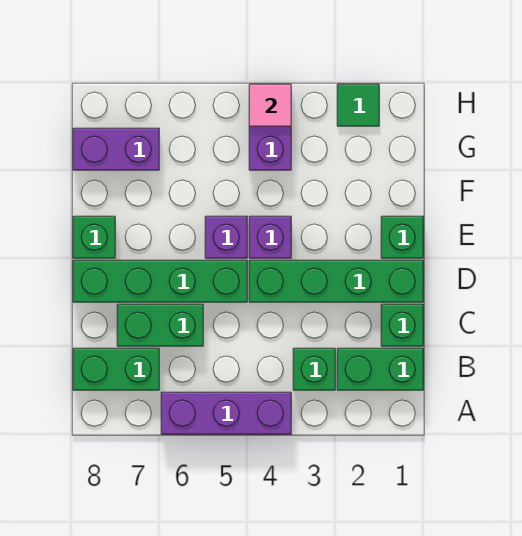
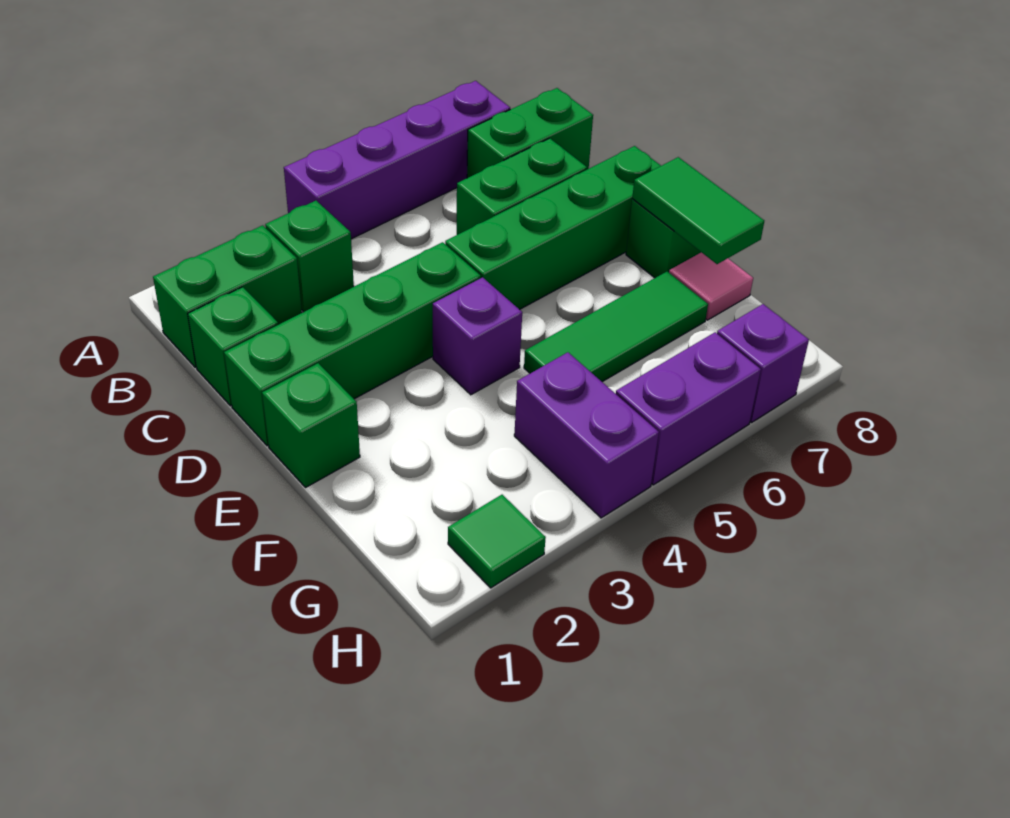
purple brick A4:A6 level 1 -> purple brick A4:A7 level 1
purple brick E5 level 1 -> purple brick H7 level 1
none -> green tile E8:F8 level 2
none -> green tile F5:F7 level 1
purple brick G7:G8 level 1 -> purple brick H5:H6 level 1
pink tile H4 level 2 -> pink tile F8 level 1

